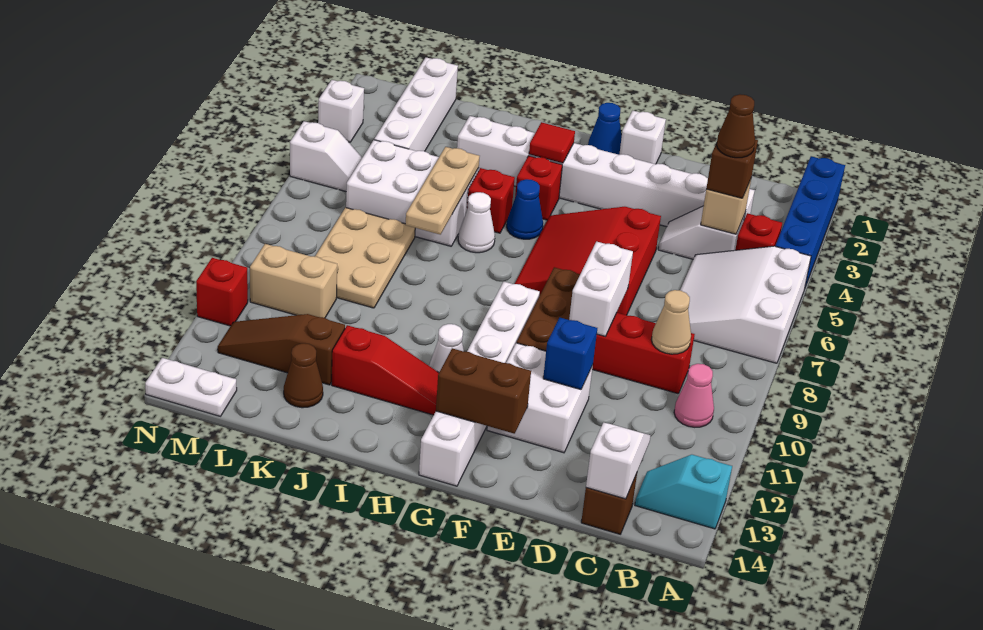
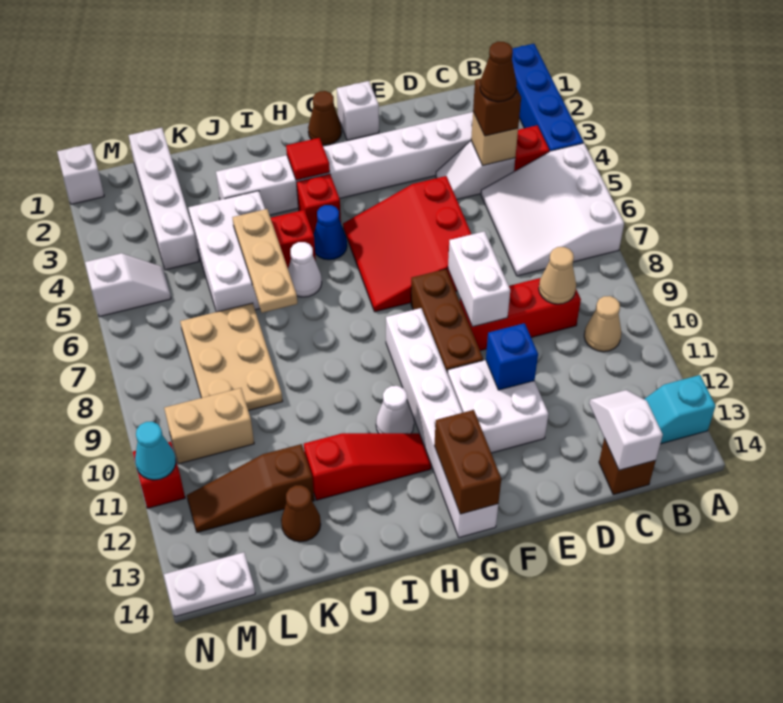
pink cone B10 level 1 -> tan cone B10 level 1
brown brick F13:G13 level 2 -> brown brick G13:G14 level 2
blue cone G1 level 1 -> brown cone G1 level 1
white brick J5:L6 level 1 -> white brick J4:K6 level 1
white brick N3 level 1 -> white brick N1 level 1
none -> cyan cone N11 level 2

